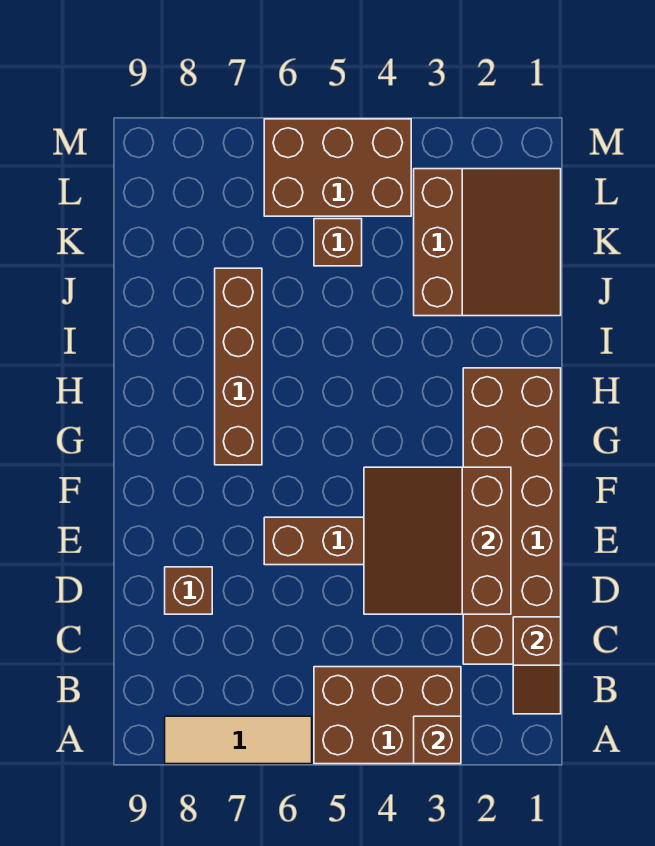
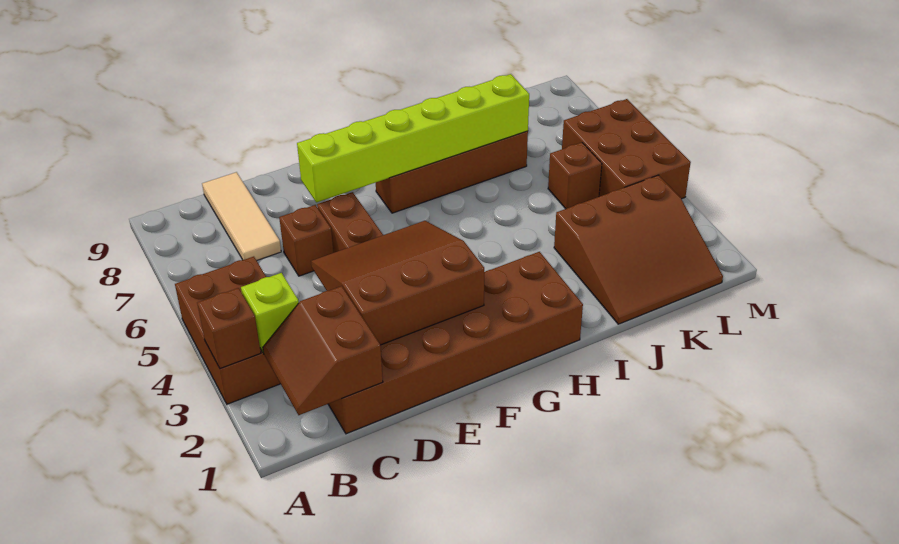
tan tile A6:A8 level 1 -> tan tile C7:C9 level 1
brown slope B1:C1 level 2 top C -> brown slope B1:C2 level 2 top C
none -> lime brick B3 level 2
brown brick D8 level 1 -> brown brick D6 level 1
none -> lime brick E7:J7 level 2

